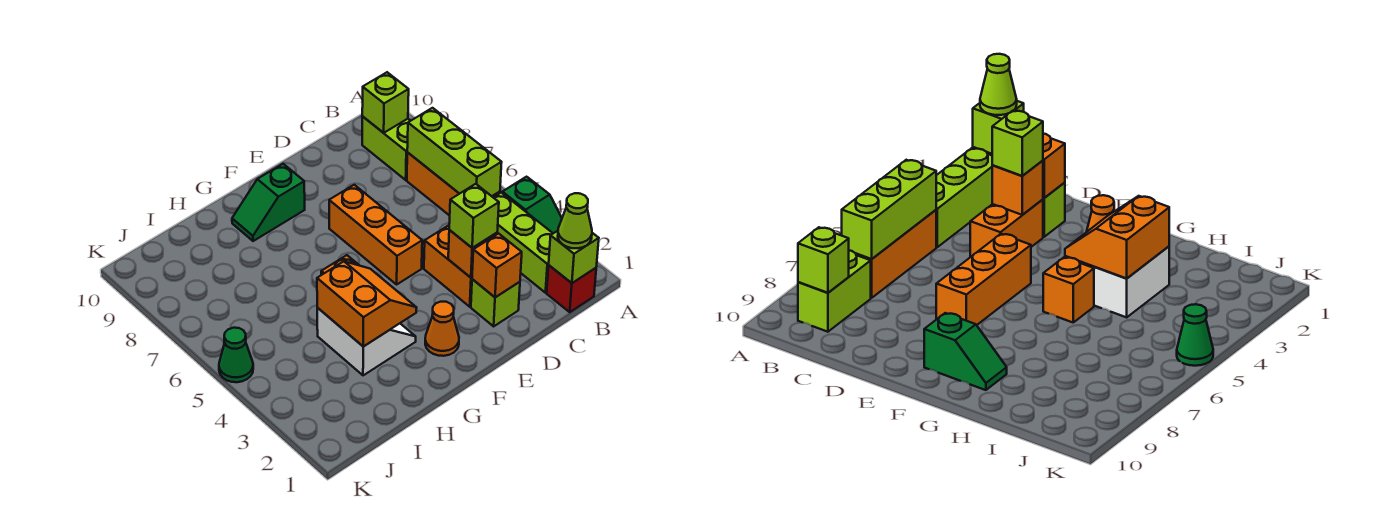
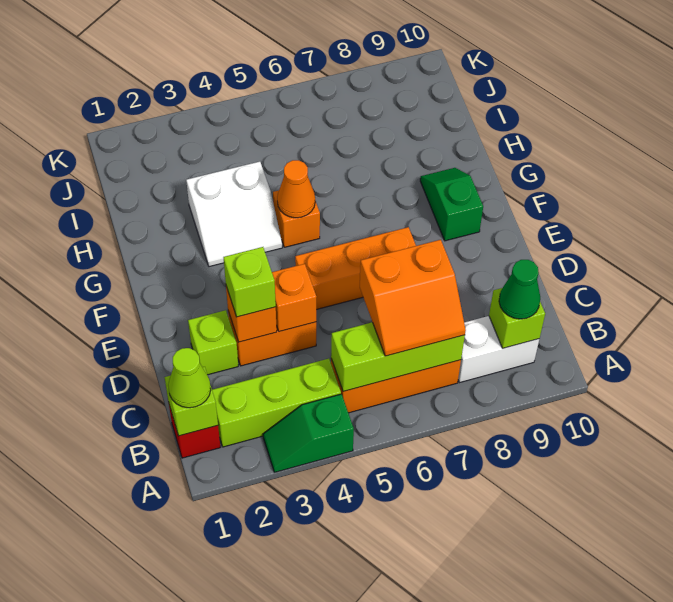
lime brick B8:B9 level 1 -> white brick B8:B9 level 1
orange brick D2 level 2 -> orange brick D4 level 2
orange cone F2 level 1 -> orange cone G5 level 2
orange slope G3:H4 level 2 top H -> orange slope B6:C7 level 3 top C
green cone K5 level 1 -> green cone B9 level 3

